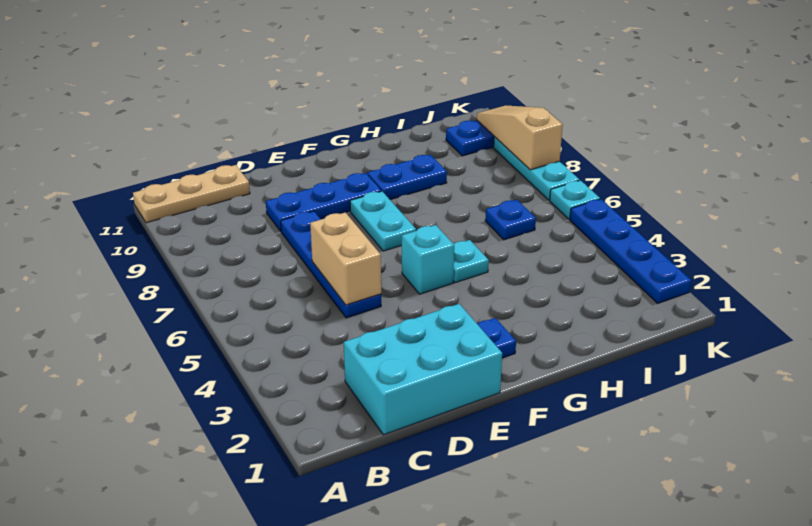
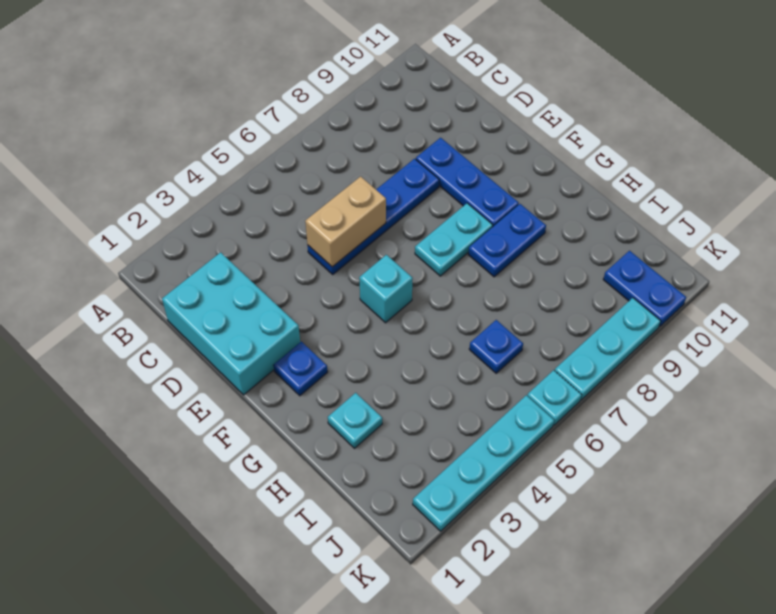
tan plate A11:C11 level 1 -> none
cyan plate G5 level 1 -> cyan plate H2 level 1
blue plate G9:H9 level 1 -> blue plate G8:G9 level 1
blue plate K2:K5 level 1 -> cyan plate K2:K5 level 1
tan slope K8:K10 level 2 top 8 -> none

